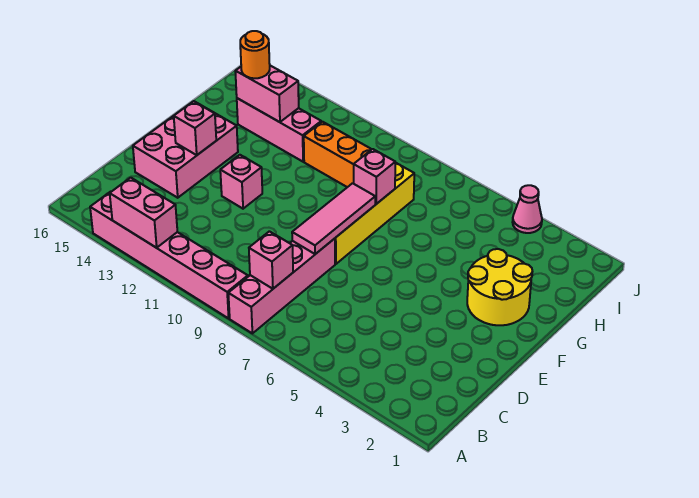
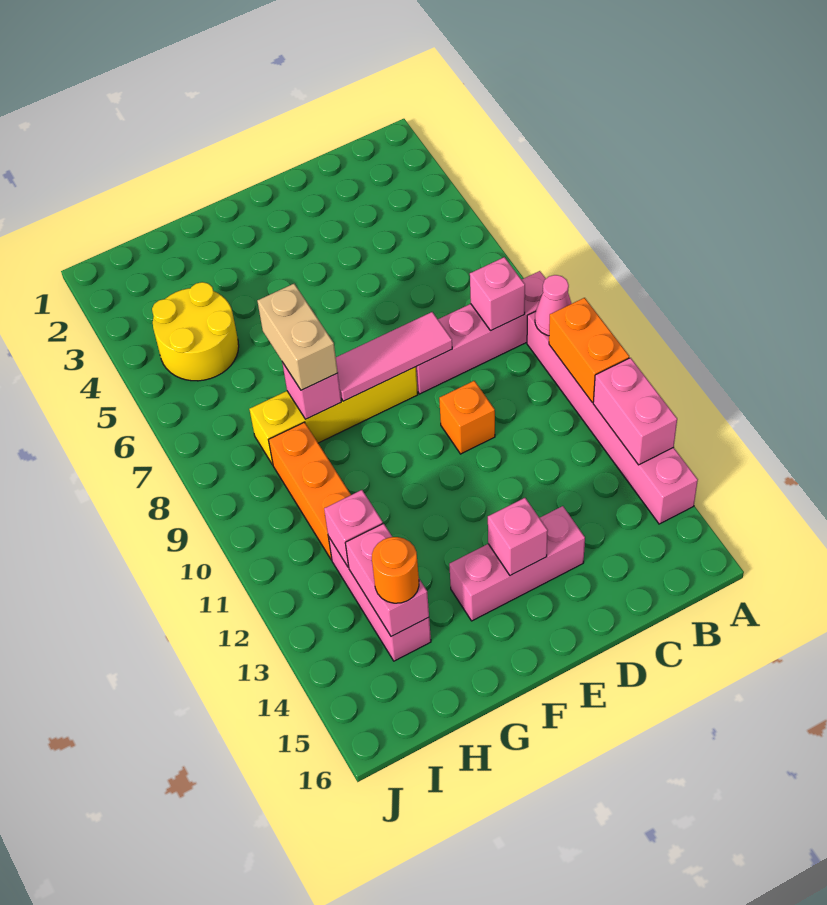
none -> orange brick A10:A11 level 2
none -> orange brick D10 level 1
pink brick D14:F15 level 1 -> pink brick D14:F14 level 1
pink brick E12 level 1 -> pink brick H12 level 2
yellow round brick F2:G3 level 1 -> yellow round brick H4:I5 level 1
none -> tan brick G7:G8 level 3
pink cone J4 level 1 -> pink cone A9 level 2

